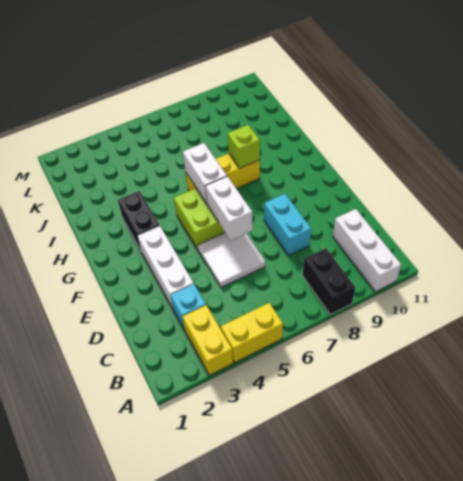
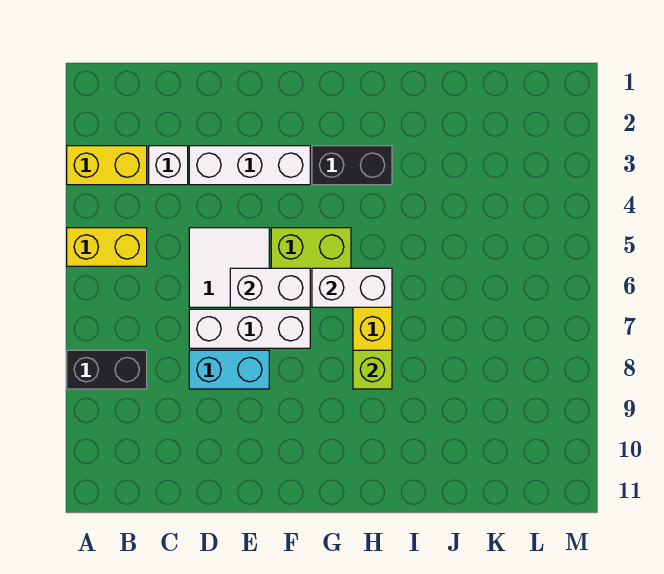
yellow brick A4:A5 level 1 -> yellow brick A5:B5 level 1
white brick A10:C10 level 1 -> white brick D7:F7 level 1
cyan brick C3 level 1 -> white brick C3 level 1

